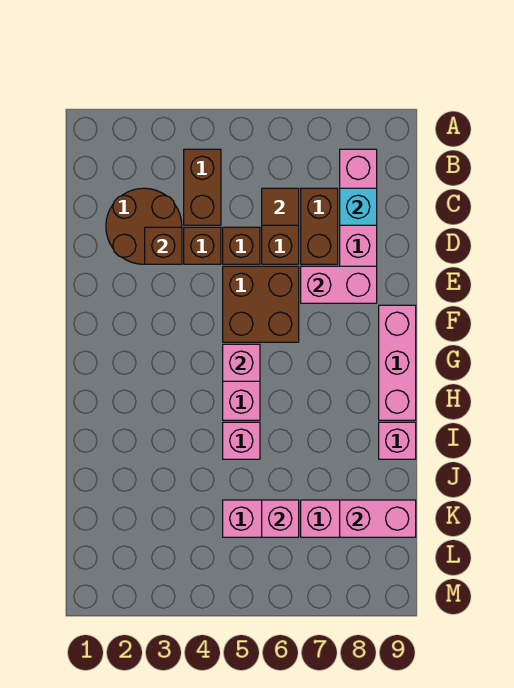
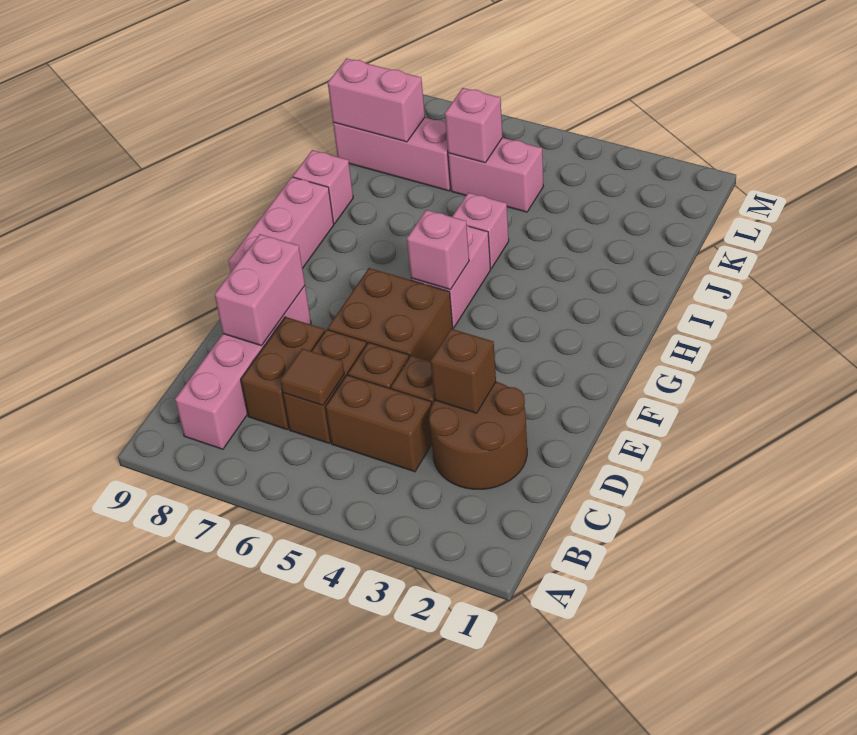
brown brick B4:C4 level 1 -> brown brick C4:C5 level 1
cyan brick C8 level 2 -> none
pink brick E7:E8 level 2 -> pink brick D8:E8 level 2

